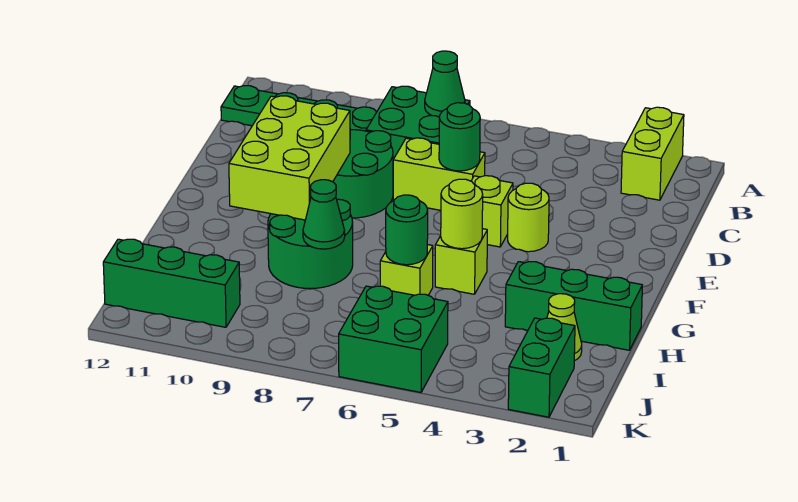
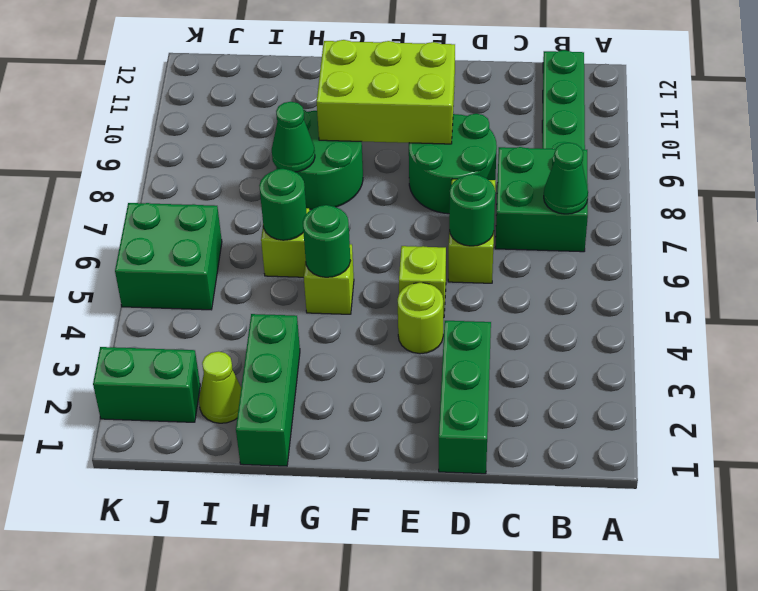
lime brick A2:B2 level 1 -> none
lime round brick G5 level 2 -> green round brick G5 level 2
green brick J10:J12 level 1 -> green brick D1:D3 level 1

